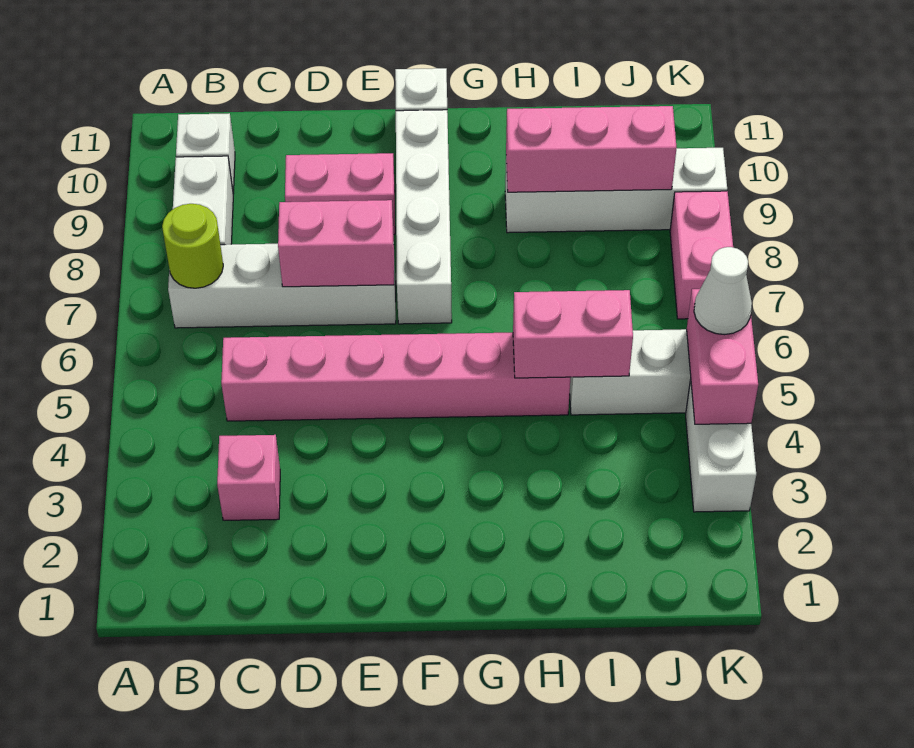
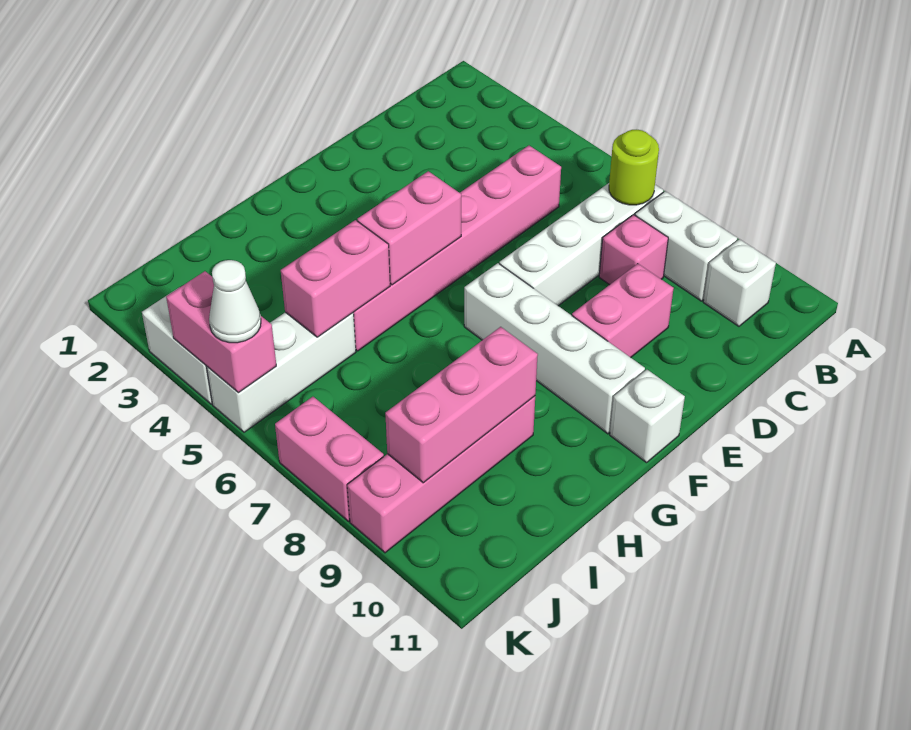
pink brick C3 level 1 -> pink brick C8 level 1
pink brick D7:E7 level 2 -> pink brick F5:G5 level 2
white brick H9:K9 level 1 -> pink brick H9:K9 level 1

